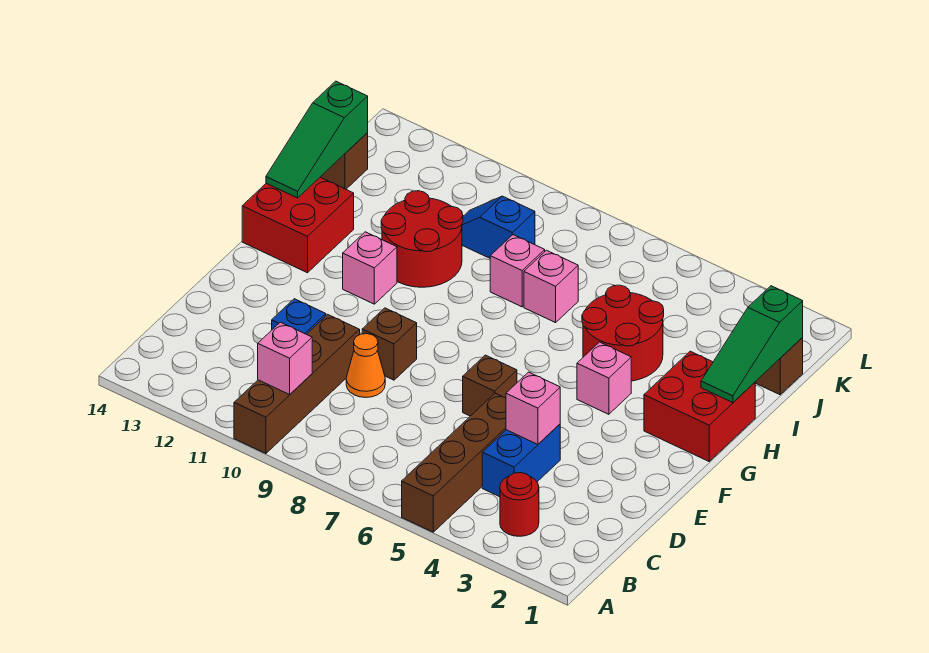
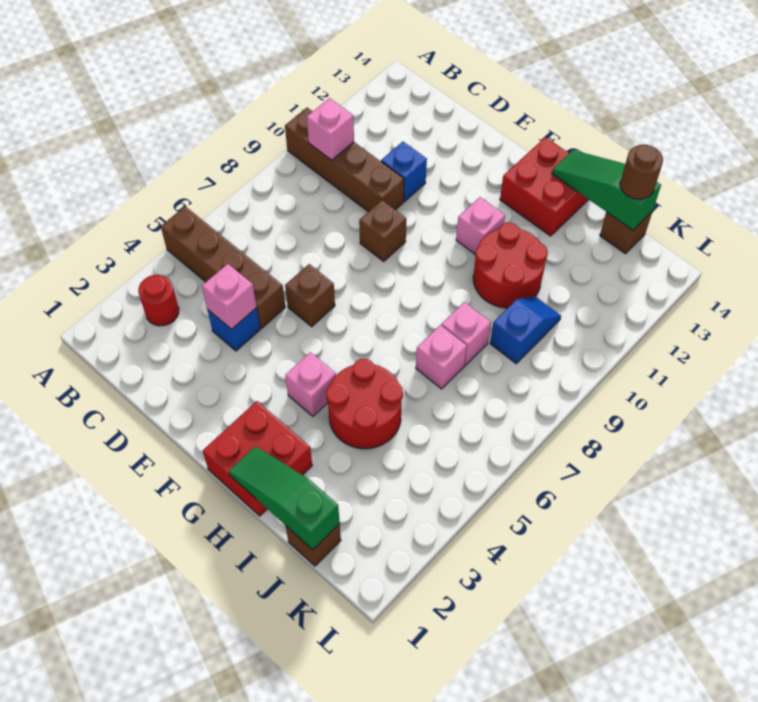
blue brick C4:D4 level 1 -> blue brick D4 level 1
orange cone D9 level 1 -> none
none -> brown round brick J14 level 3

